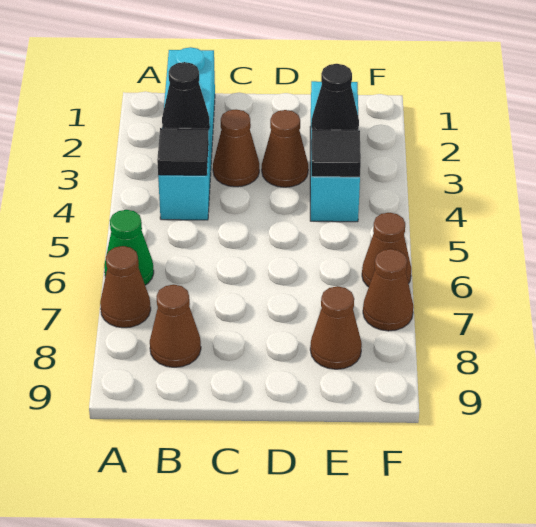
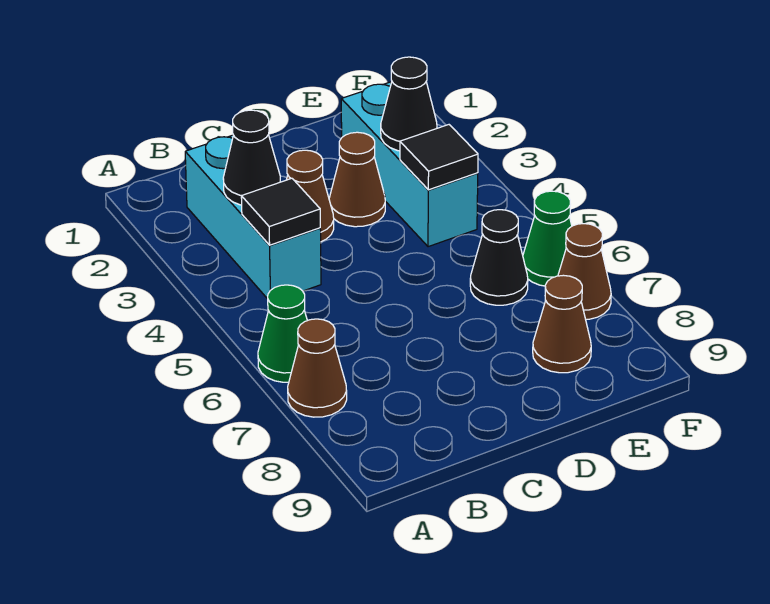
cyan brick B1:B4 level 1 -> cyan brick B2:B4 level 1
brown cone B8 level 1 -> none
none -> black cone E6 level 1
brown cone F6 level 1 -> green cone F6 level 1

